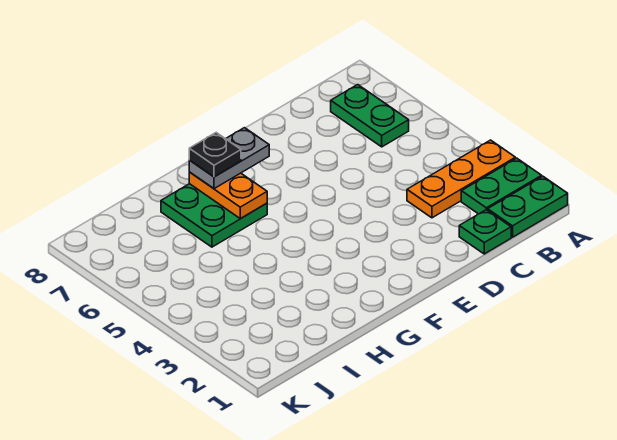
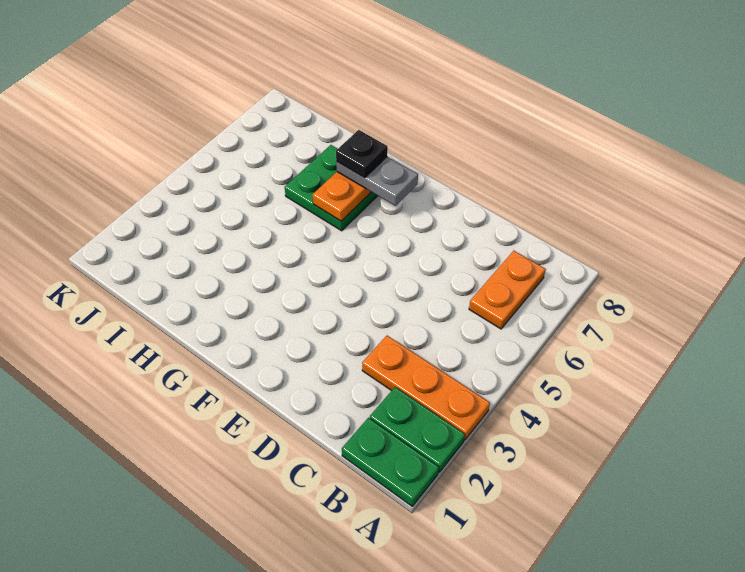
green plate B6:B7 level 1 -> orange plate B6:B7 level 1
green plate C1 level 1 -> none

